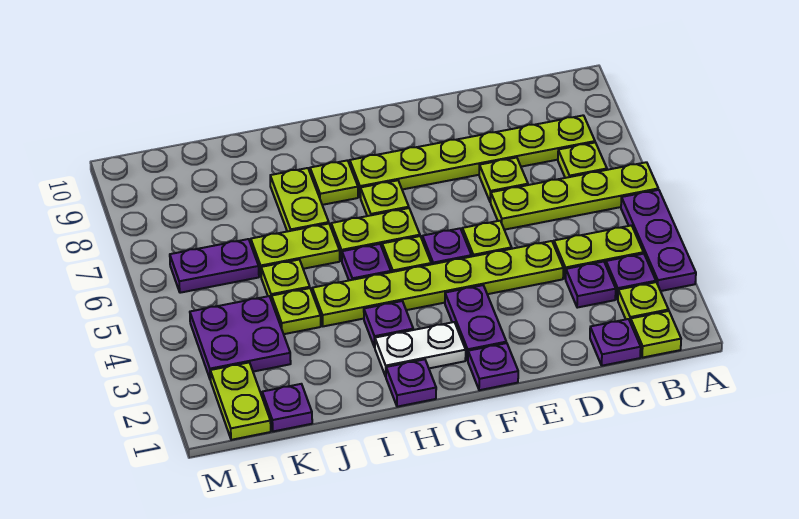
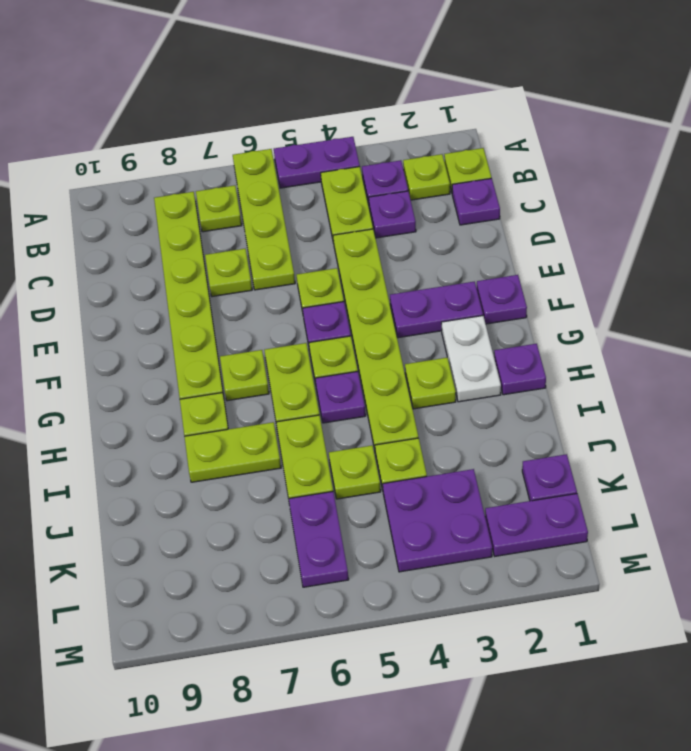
purple plate A3:A5 level 1 -> purple plate A4:A5 level 1
purple plate H3 level 1 -> lime plate H3 level 1
lime plate L1:L2 level 1 -> purple plate L1:L2 level 1

